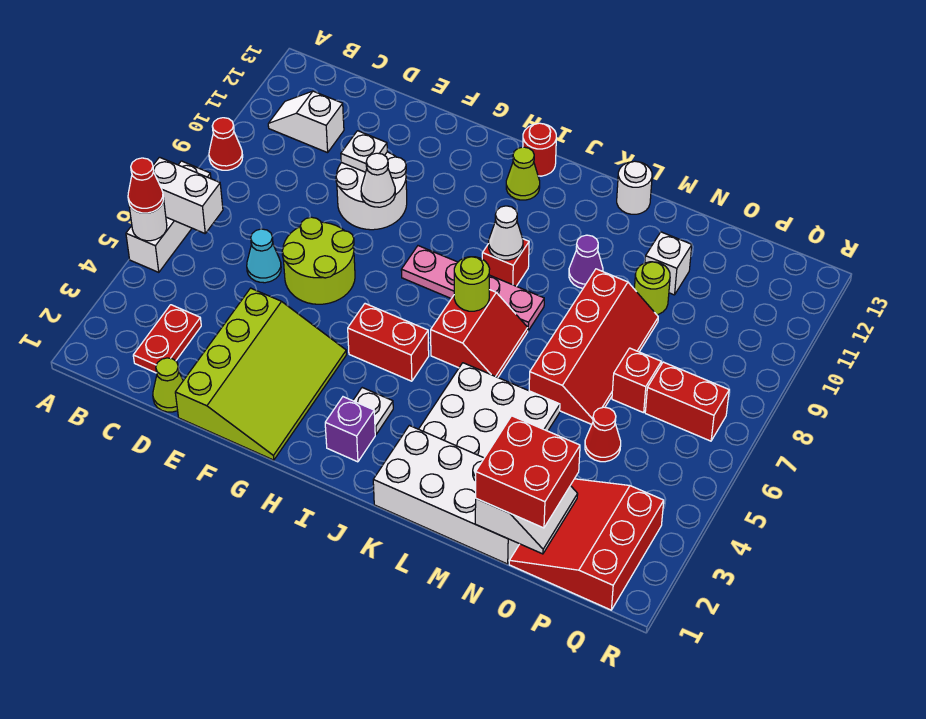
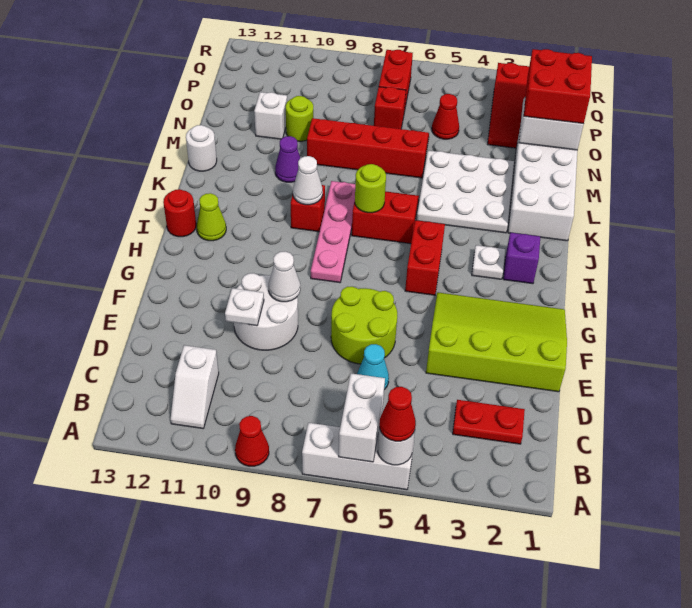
lime cone D1 level 1 -> none

